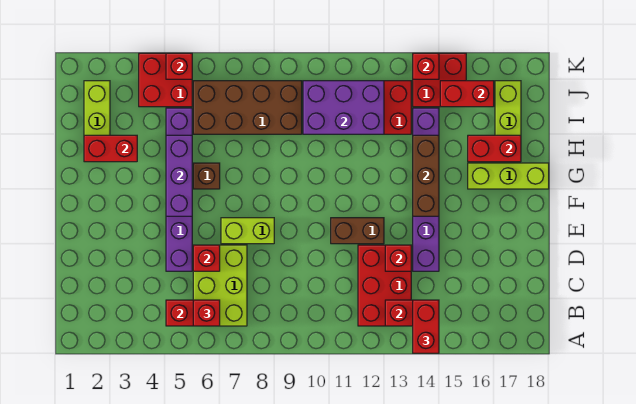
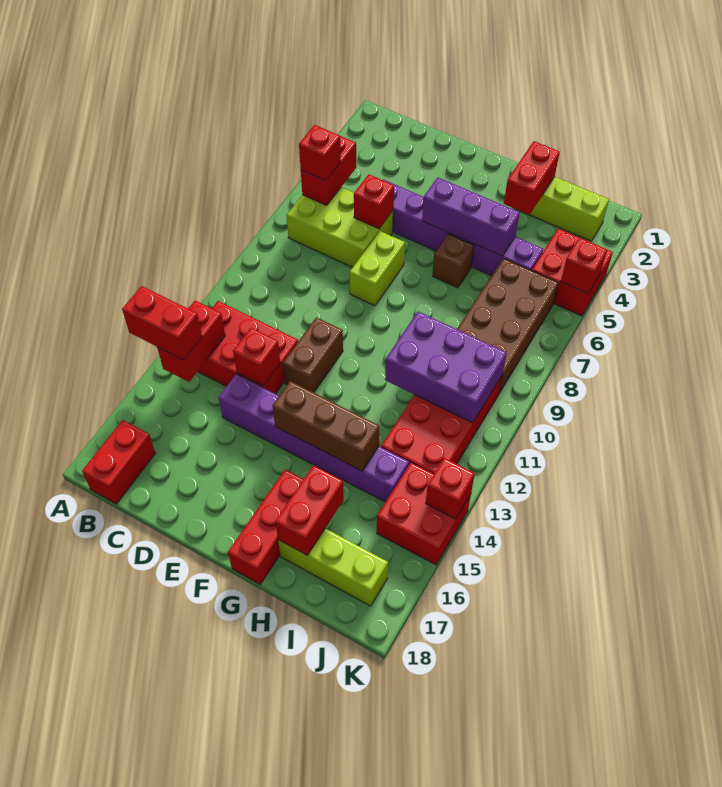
lime brick G16:G18 level 1 -> red brick G16:G18 level 1
purple brick I10:J12 level 2 -> purple brick H10:J11 level 2
red brick J15:J16 level 2 -> red brick B17:B18 level 1

